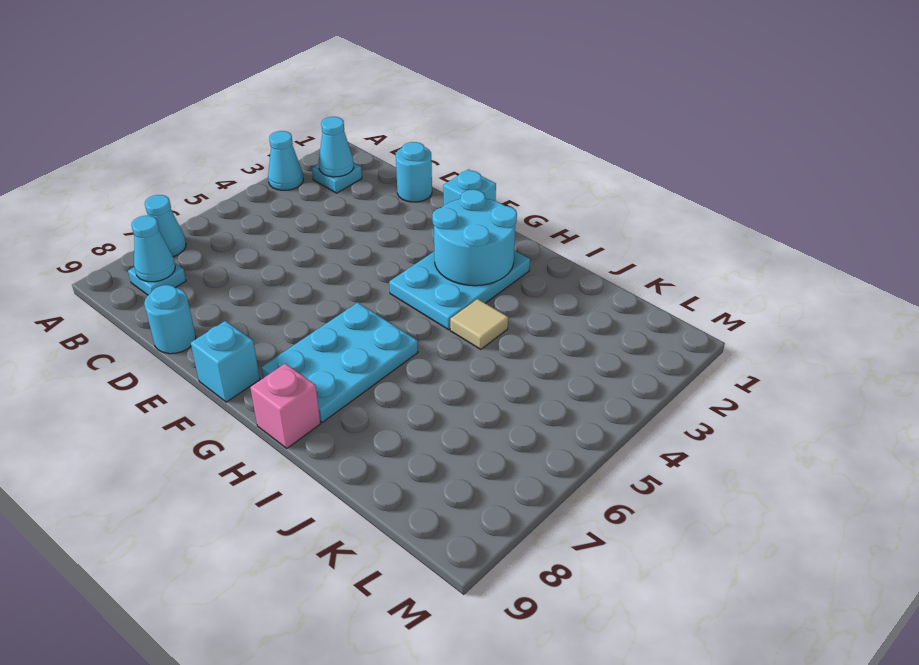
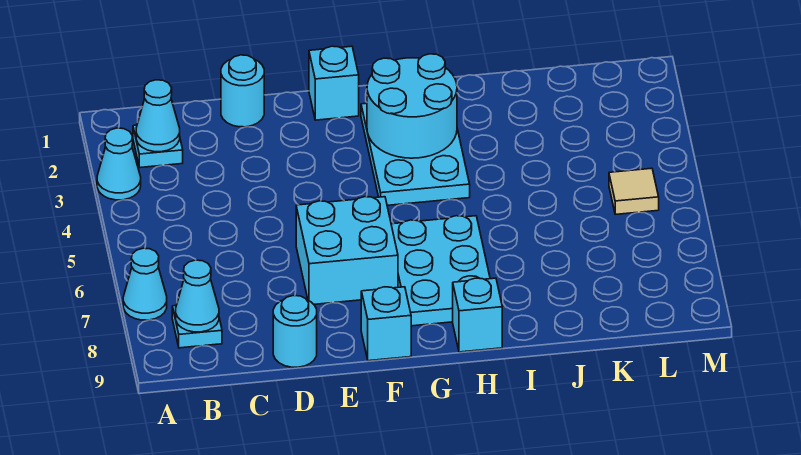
none -> cyan brick E6:F7 level 1
pink brick H9 level 1 -> cyan brick H9 level 1
tan tile I4 level 1 -> tan tile L5 level 1

